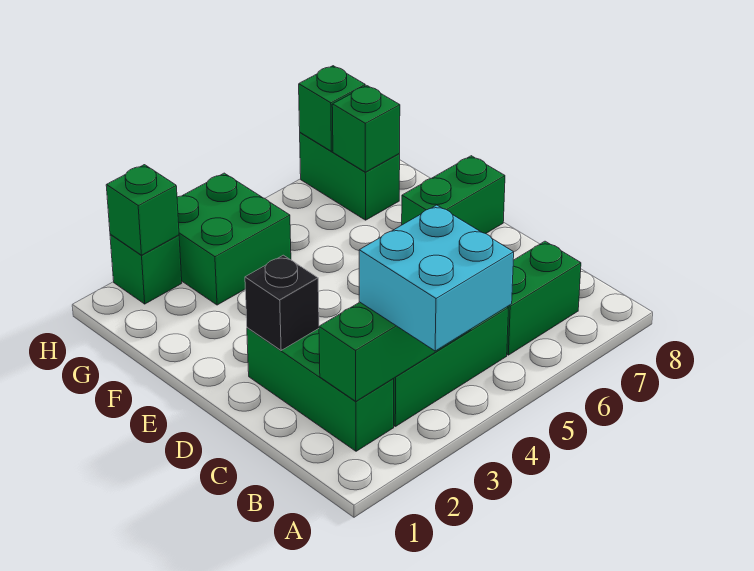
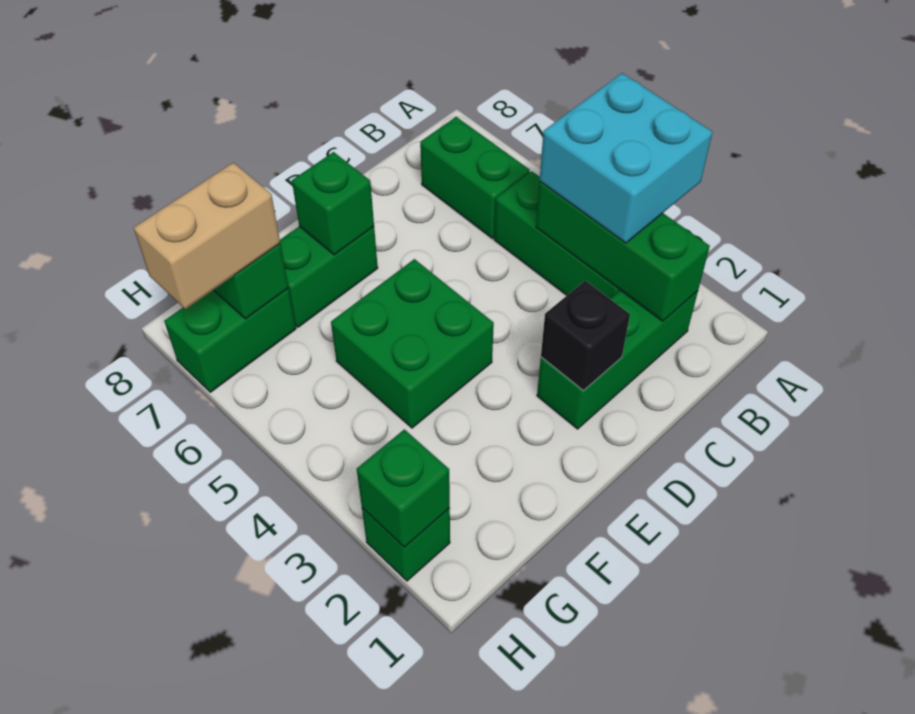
green brick E7:E8 level 1 -> green brick E7:F7 level 1
green brick G3:H4 level 1 -> green brick E4:F5 level 1
none -> tan brick G7:H7 level 3
green brick H7 level 2 -> green brick E7 level 2

